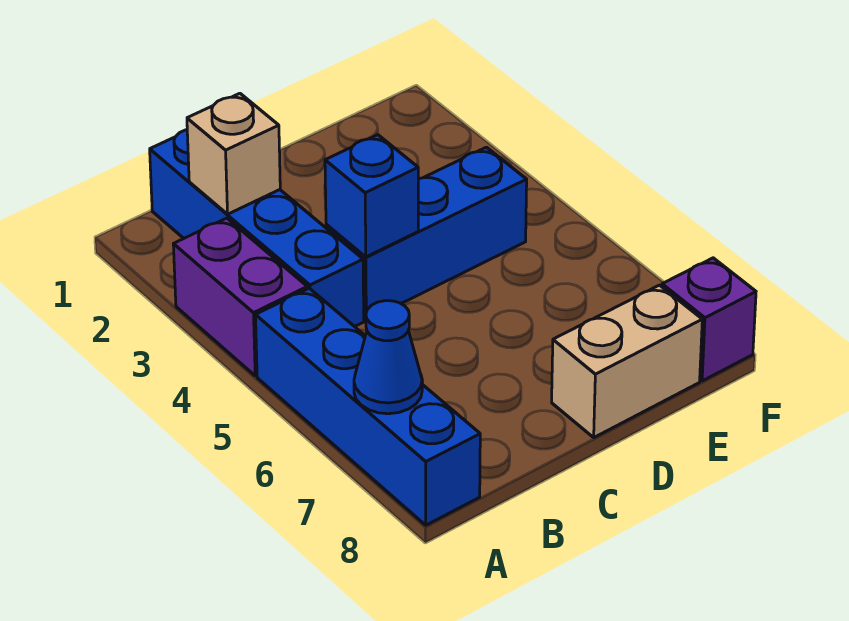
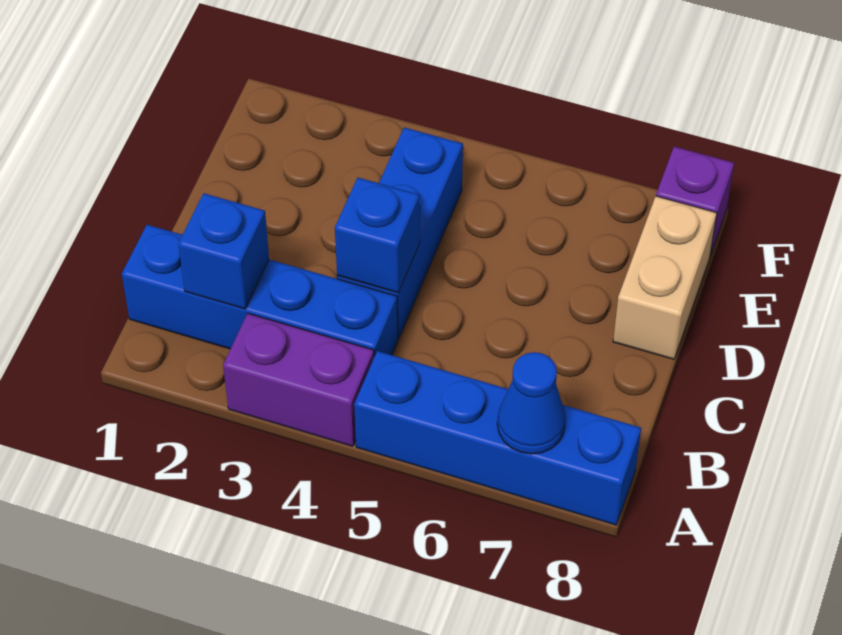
tan brick B2 level 2 -> blue brick B2 level 2

